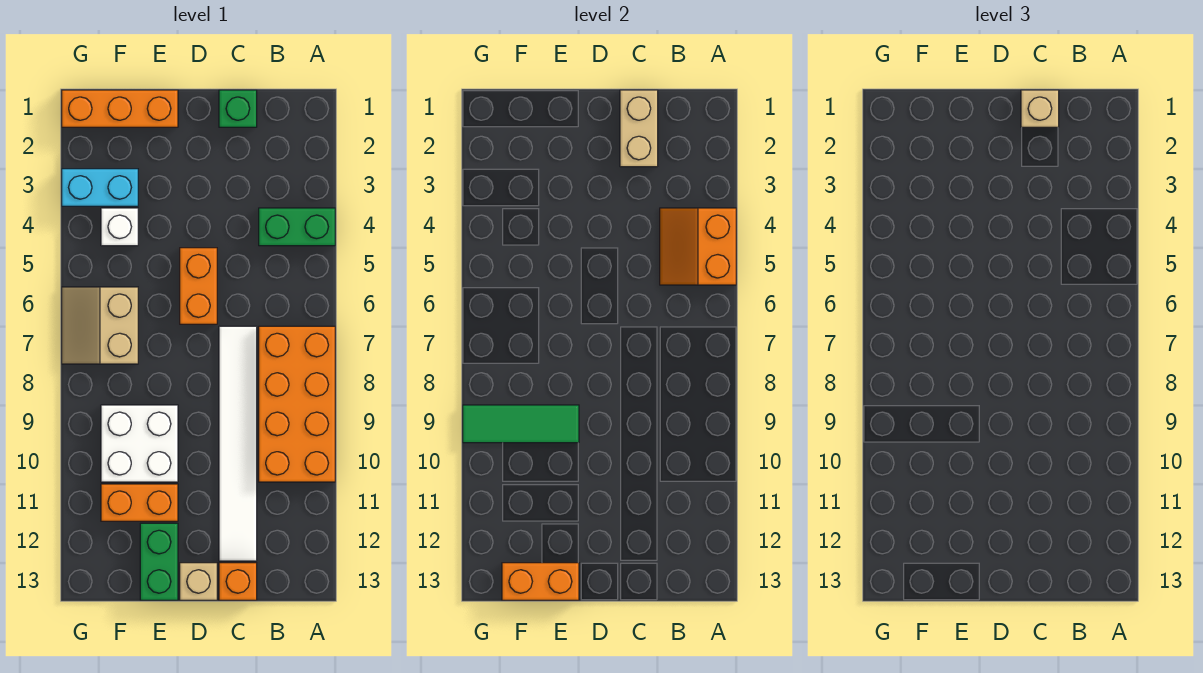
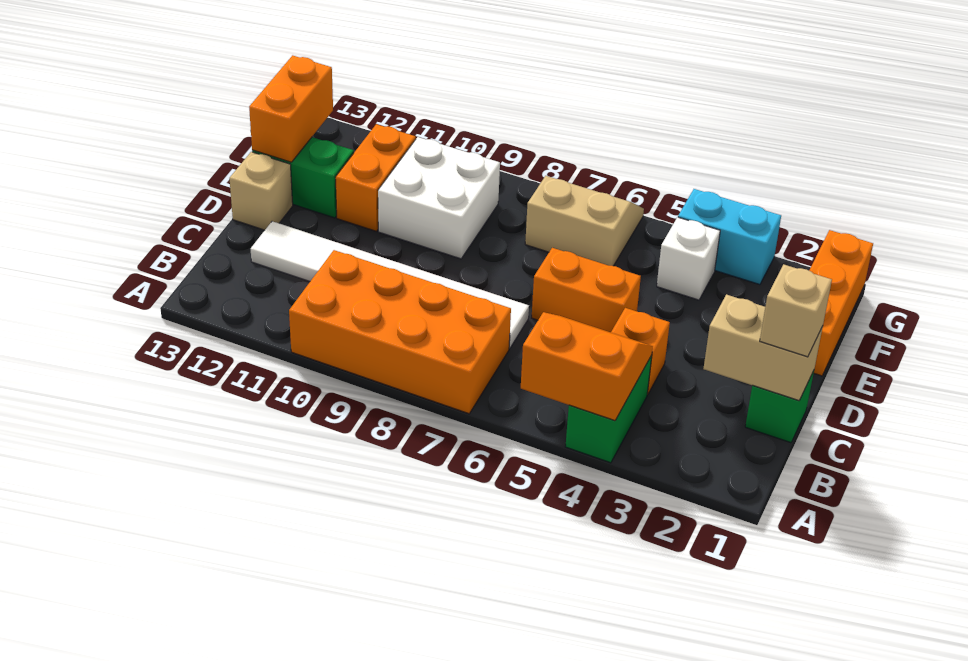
orange brick C13 level 1 -> orange brick C4 level 1
green tile E9:G9 level 2 -> none
cyan brick F3:G3 level 1 -> cyan brick G3:G4 level 1

